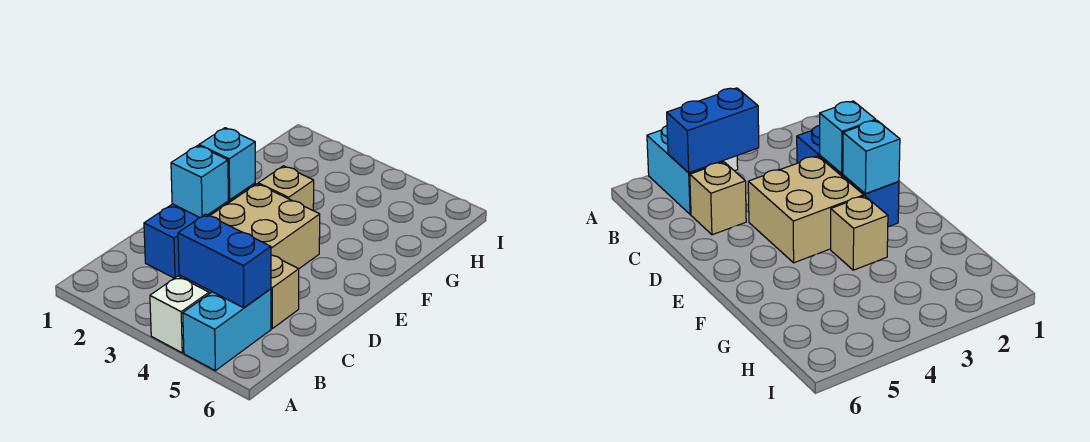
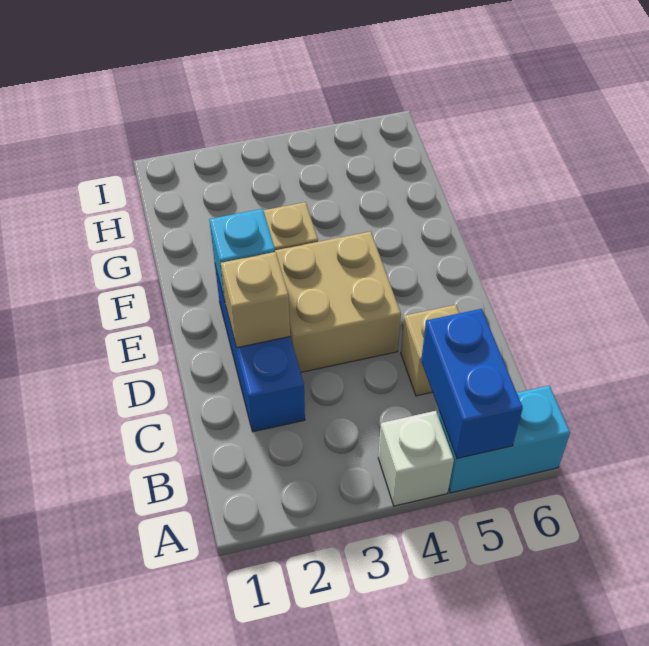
cyan brick A5:B5 level 1 -> cyan brick A5:A6 level 1
blue brick B4:B5 level 2 -> blue brick A5:B5 level 2
cyan brick D2 level 2 -> tan brick D2 level 2

